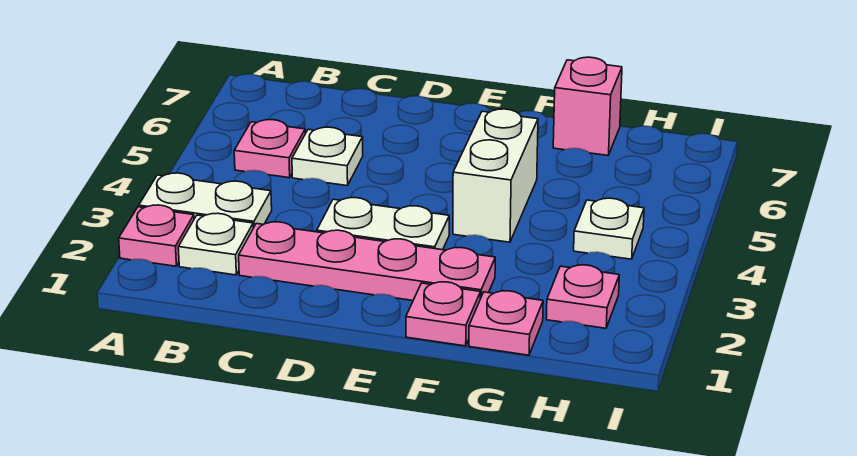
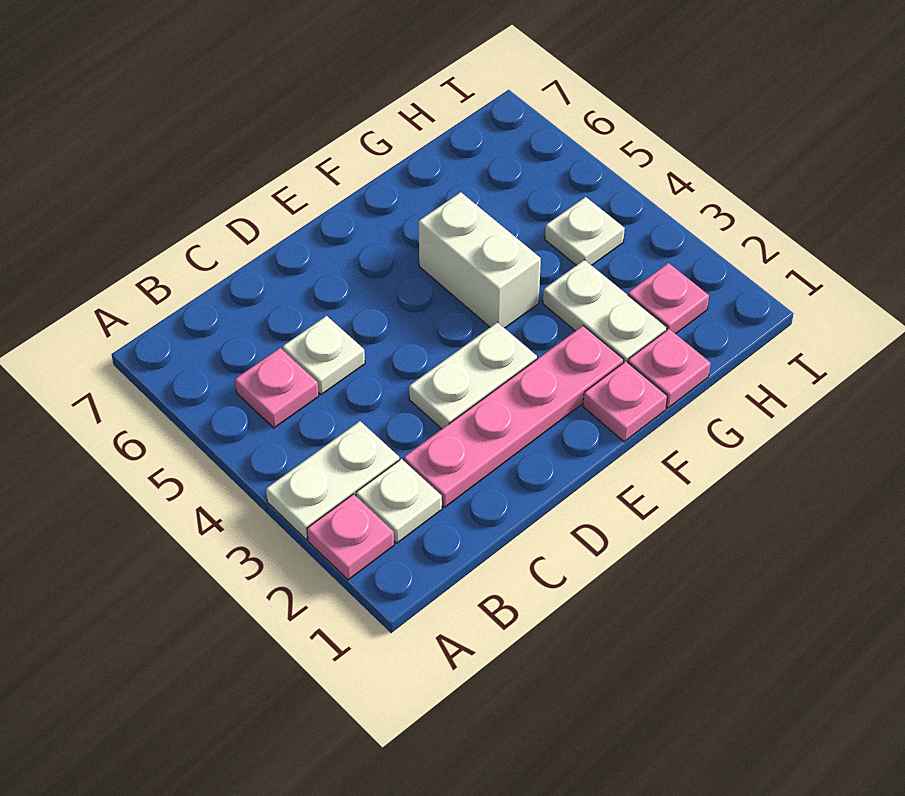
none -> white plate G2:G3 level 1
pink brick G7 level 1 -> none

